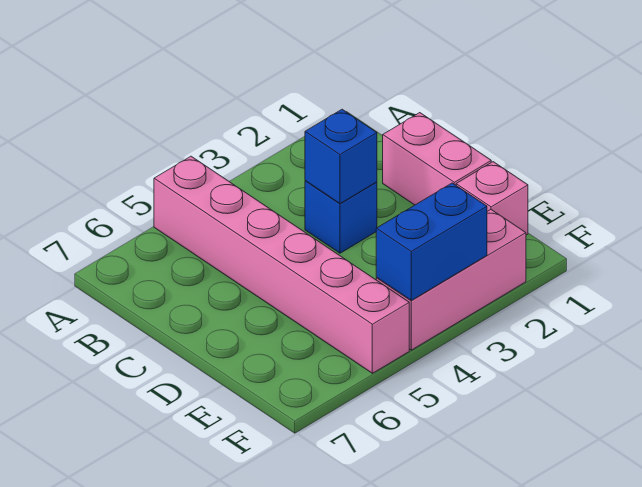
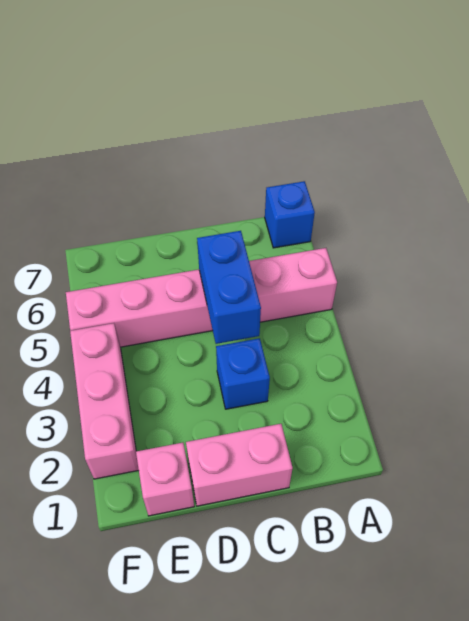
blue brick C3 level 2 -> blue brick A7 level 1
blue brick F3:F4 level 2 -> blue brick C4:C5 level 2

